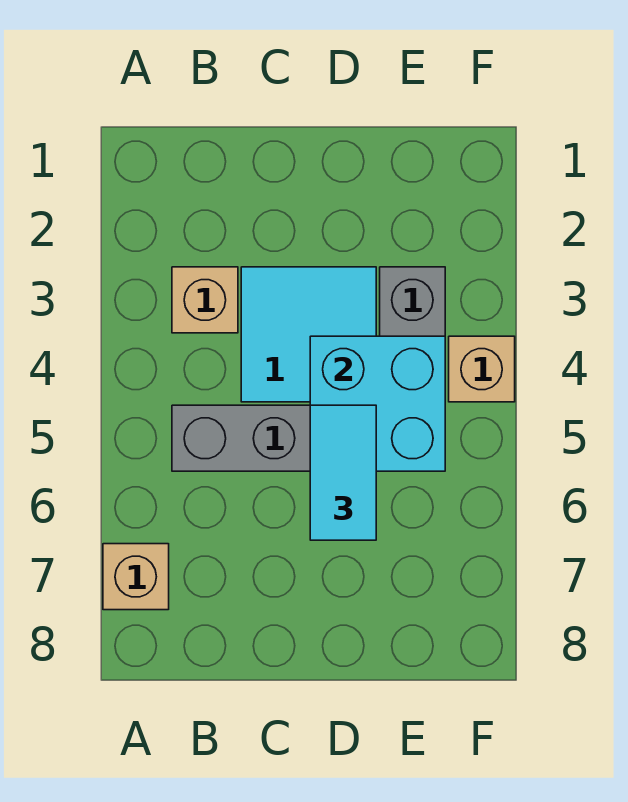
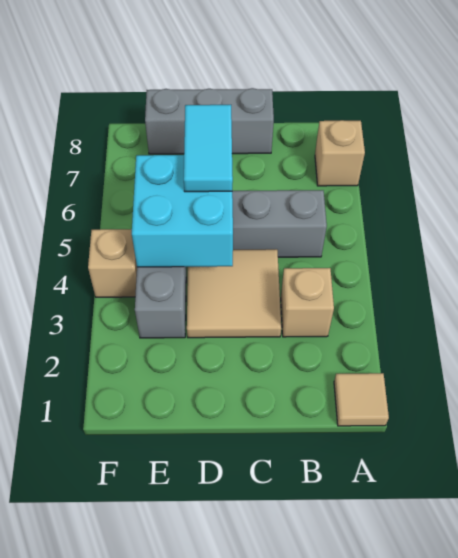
none -> tan tile A1 level 1
cyan tile C3:D4 level 1 -> tan tile C3:D4 level 1
none -> grey brick C8:E8 level 1

